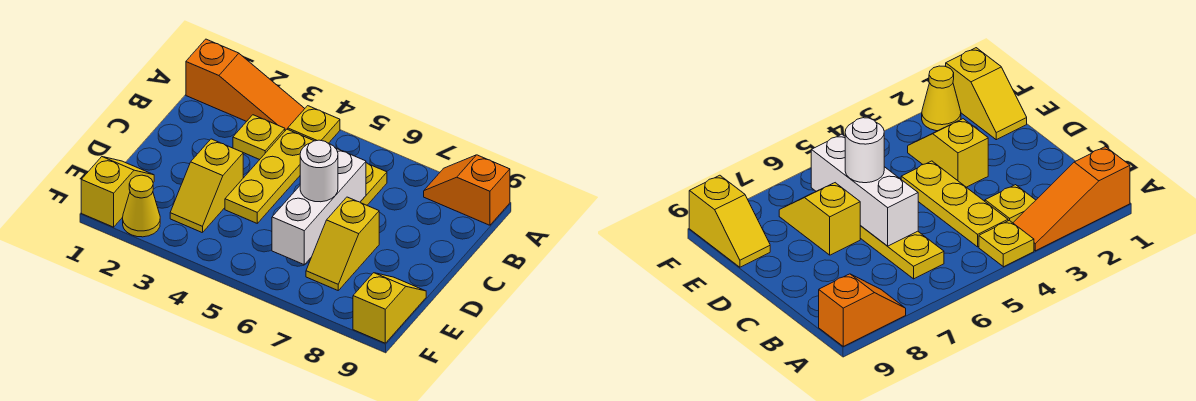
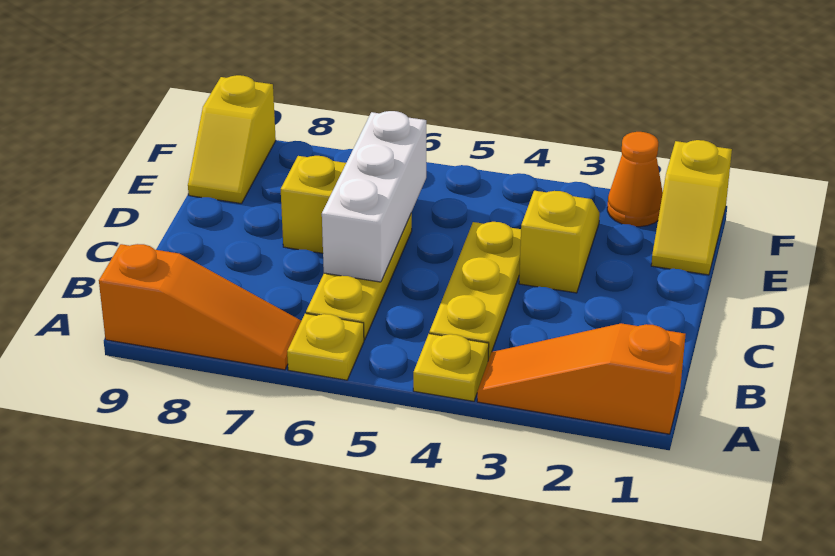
orange slope A8:A9 level 1 top 9 -> orange slope A7:A9 level 1 top 9
yellow plate B3 level 1 -> yellow plate A6 level 1
white round brick D6 level 3 -> none
yellow cone F2 level 1 -> orange cone F2 level 1

